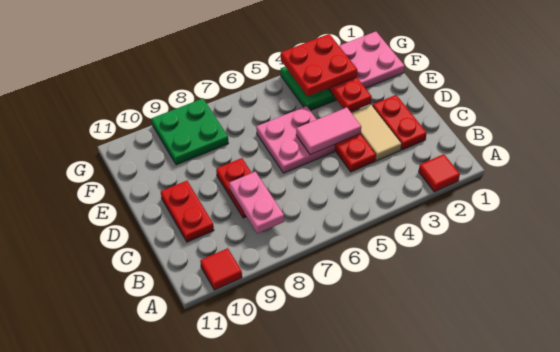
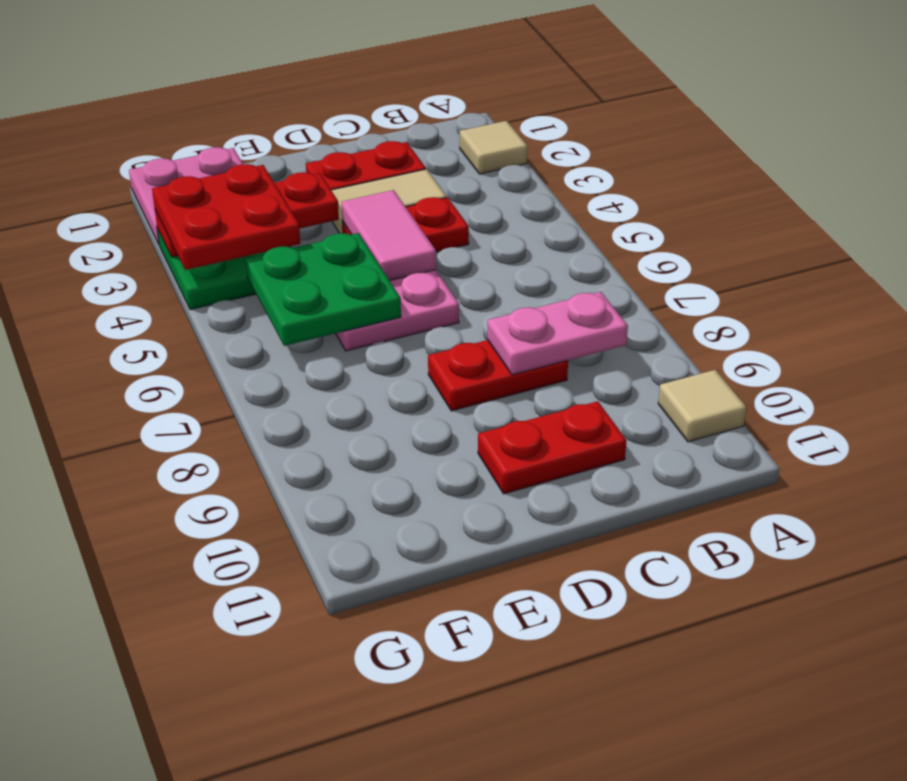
red tile A2 level 1 -> tan tile A2 level 1
red tile A10 level 1 -> tan tile A10 level 1
green plate F8:G9 level 1 -> green plate E5:F6 level 2

